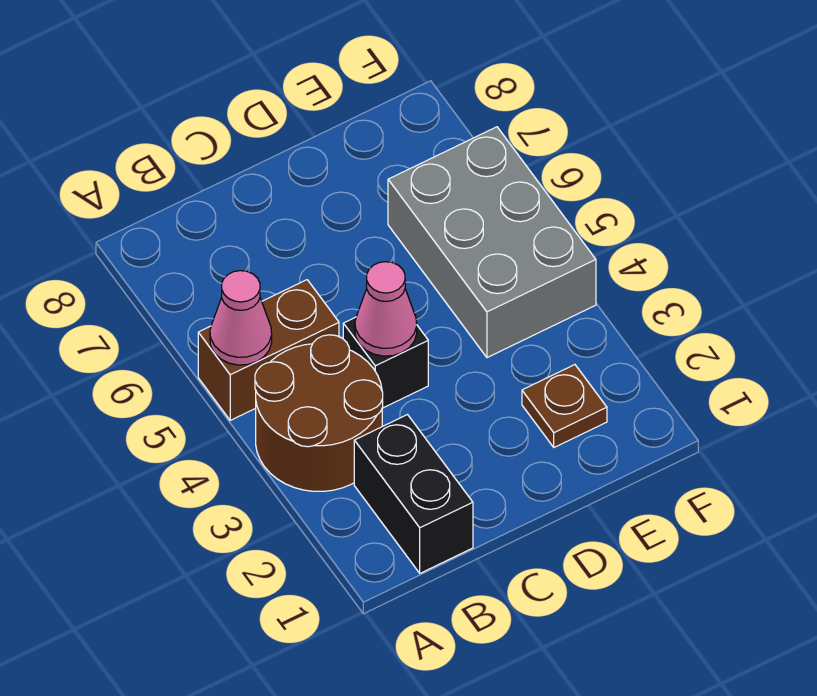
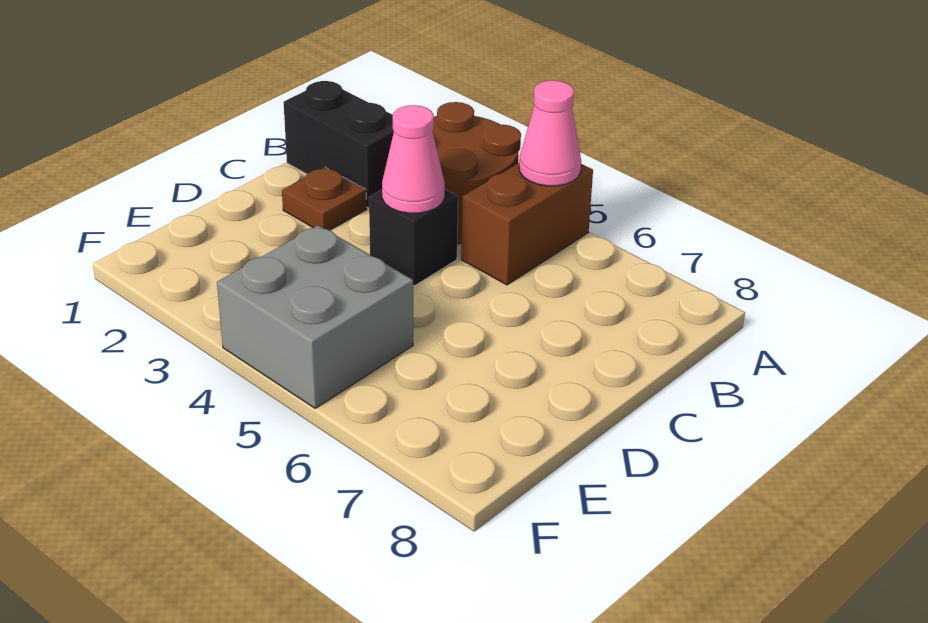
brown plate E2 level 1 -> brown plate C2 level 1
grey brick E4:F6 level 1 -> grey brick E4:F5 level 1

